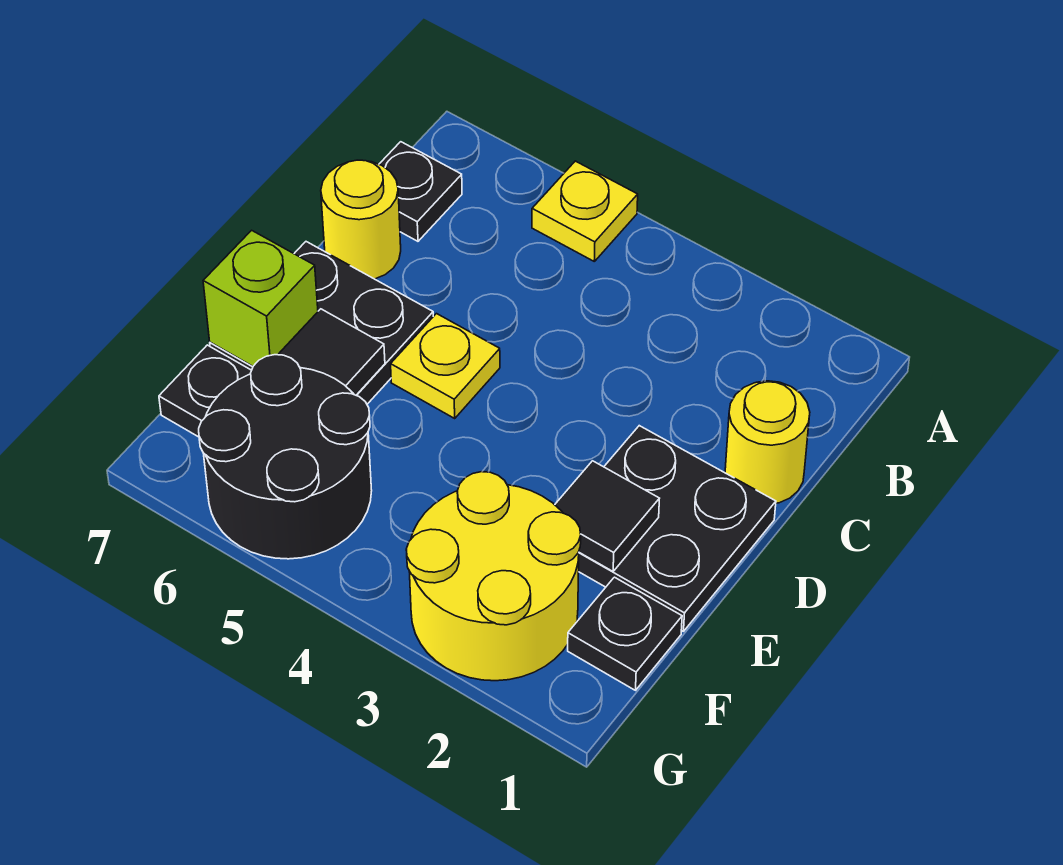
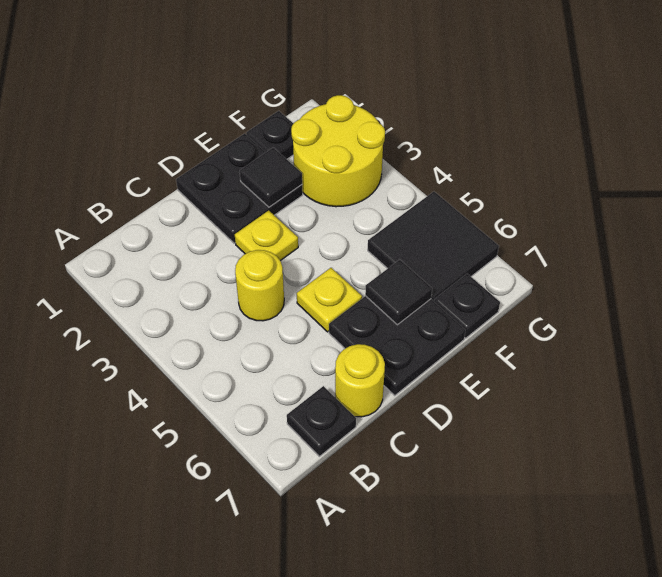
yellow plate A5 level 1 -> yellow plate D3 level 1
yellow round brick C1 level 1 -> yellow round brick C4 level 1
lime brick E7 level 2 -> none
black round brick F5:G6 level 1 -> black tile F5:G6 level 1

